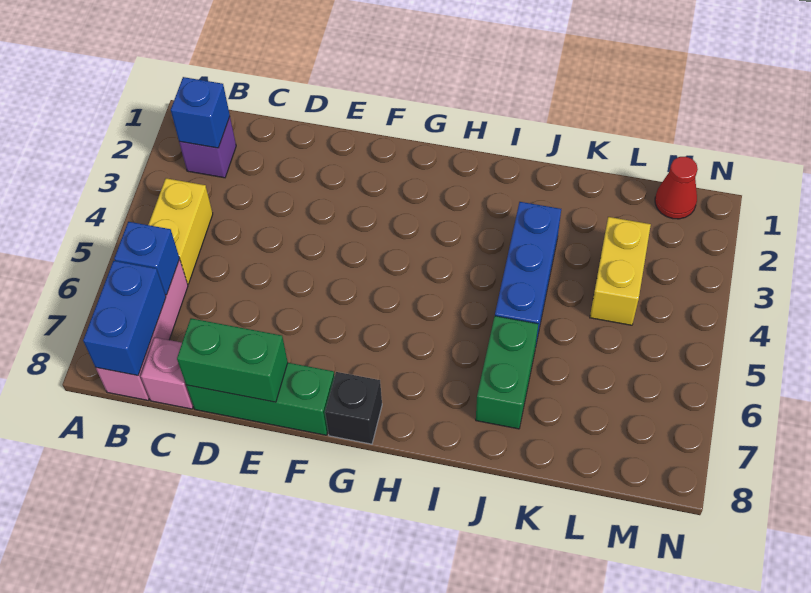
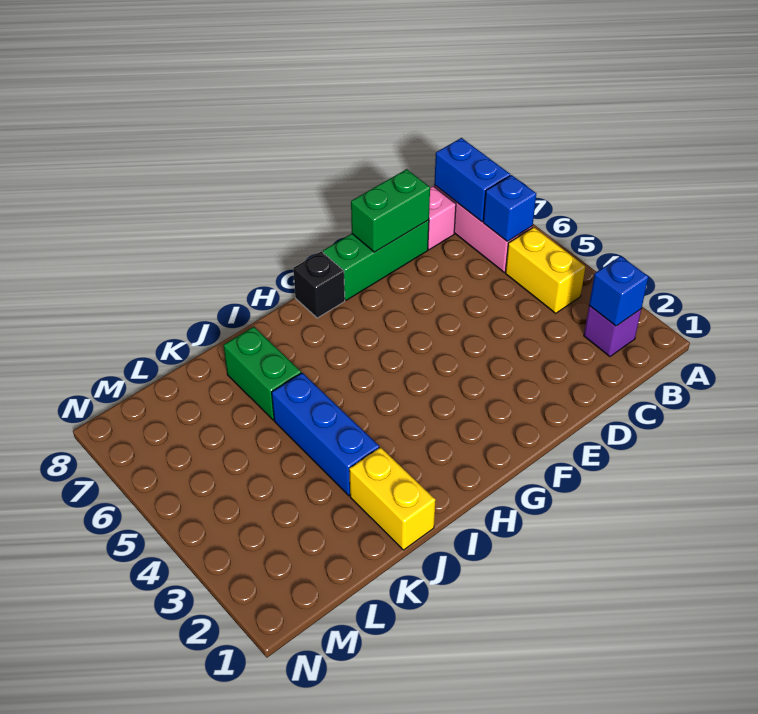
yellow brick L3:L4 level 1 -> yellow brick J1:J2 level 1
red cone M1 level 1 -> none

